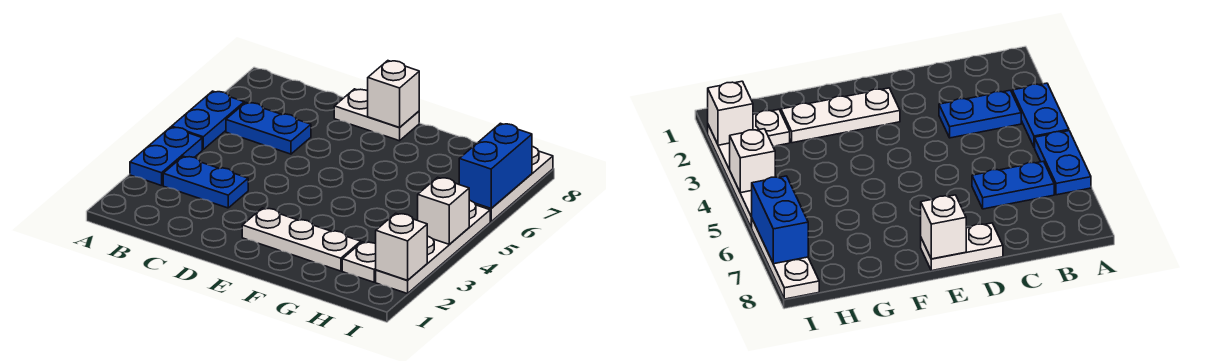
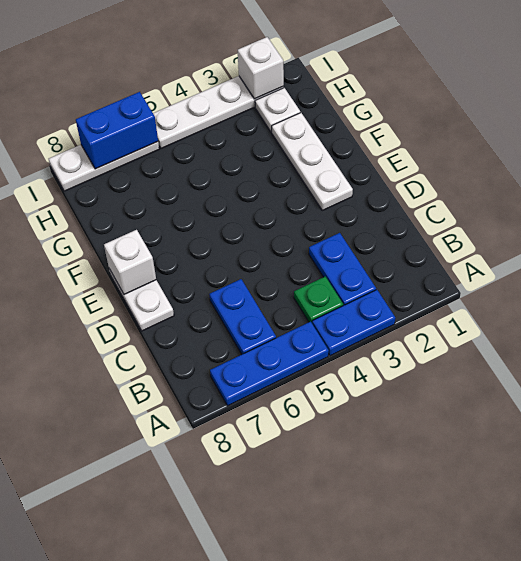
blue plate A5:A6 level 1 -> blue plate A5:A7 level 1
none -> green plate B4 level 1
white brick I4 level 2 -> none

